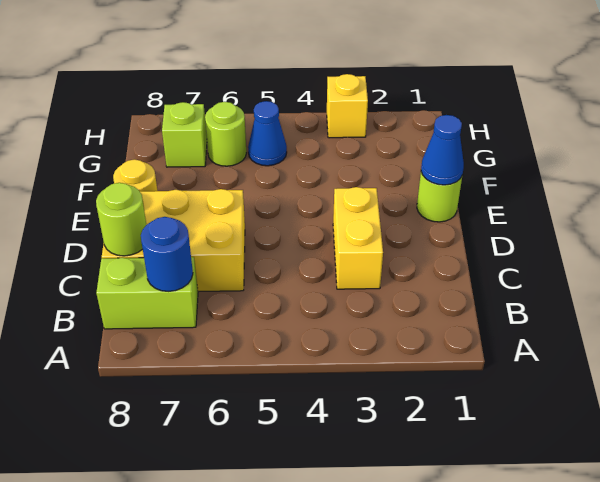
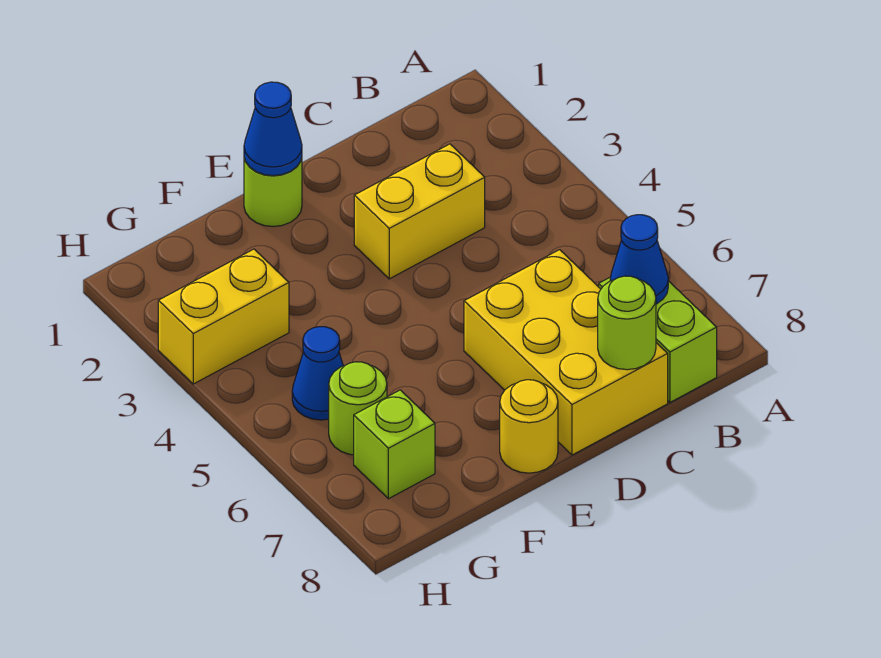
blue round brick B7 level 2 -> blue cone B7 level 2
yellow brick H3 level 1 -> yellow brick G3:H3 level 1

